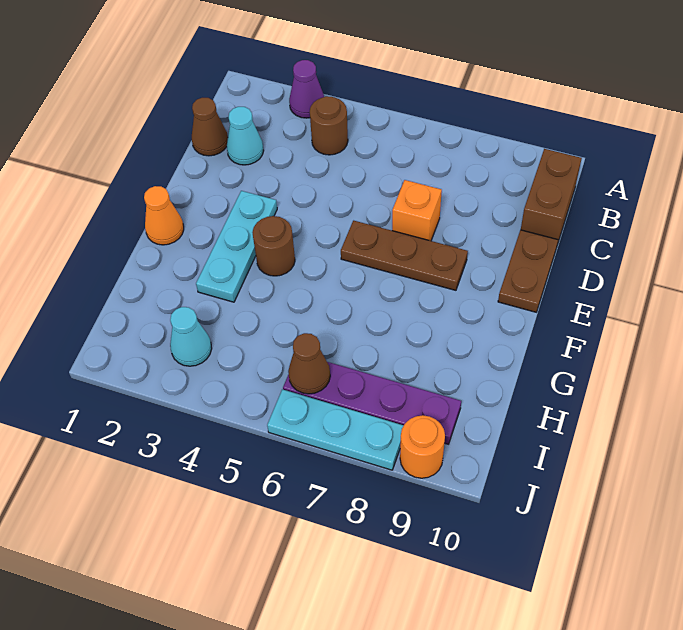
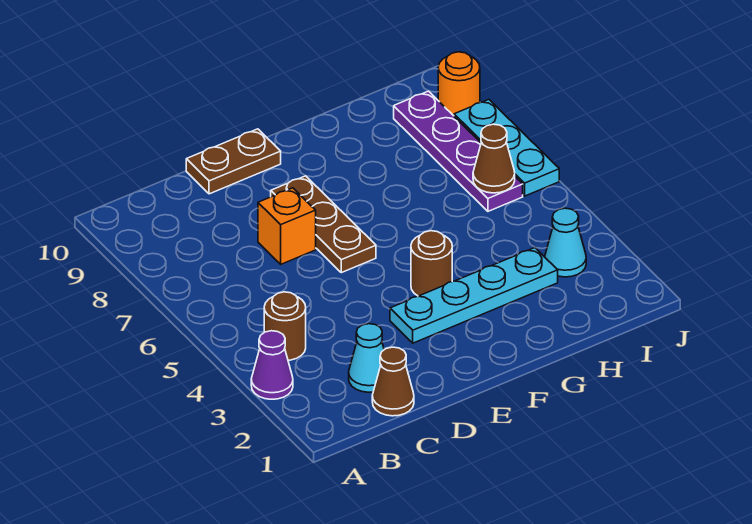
brown brick B10:C10 level 1 -> none
cyan plate E3:G3 level 1 -> cyan plate E3:H3 level 1
orange cone F1 level 1 -> none

